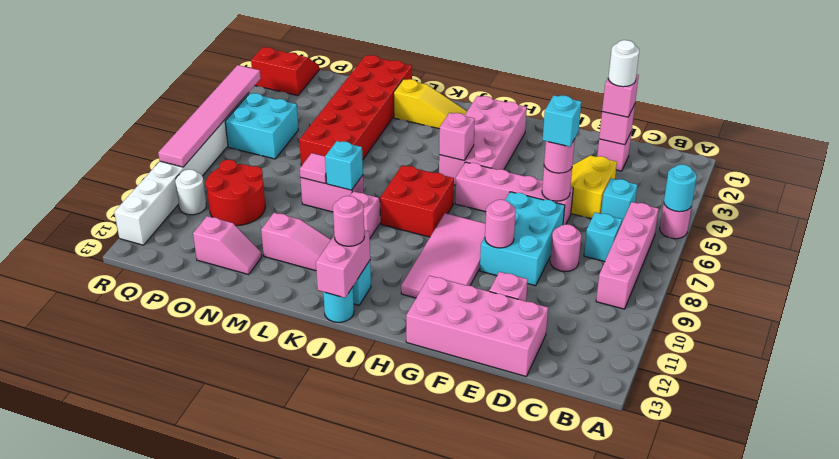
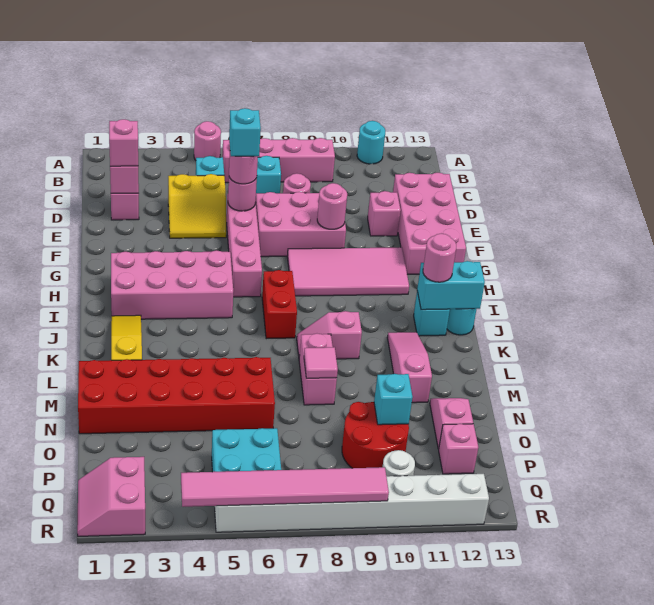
cyan round brick A5 level 2 -> cyan round brick A11 level 1
white round brick D2 level 4 -> none
cyan brick E7:F9 level 1 -> pink brick E7:F9 level 1
pink brick I5 level 2 -> pink brick P12 level 1
red brick I7:J8 level 1 -> red brick I7:J7 level 1
pink brick J12:J13 level 2 -> cyan brick J12:J13 level 2
cyan brick L8 level 2 -> cyan brick O10 level 2
red slope Q1:R2 level 1 top 2 -> pink slope Q1:R2 level 1 top 2

